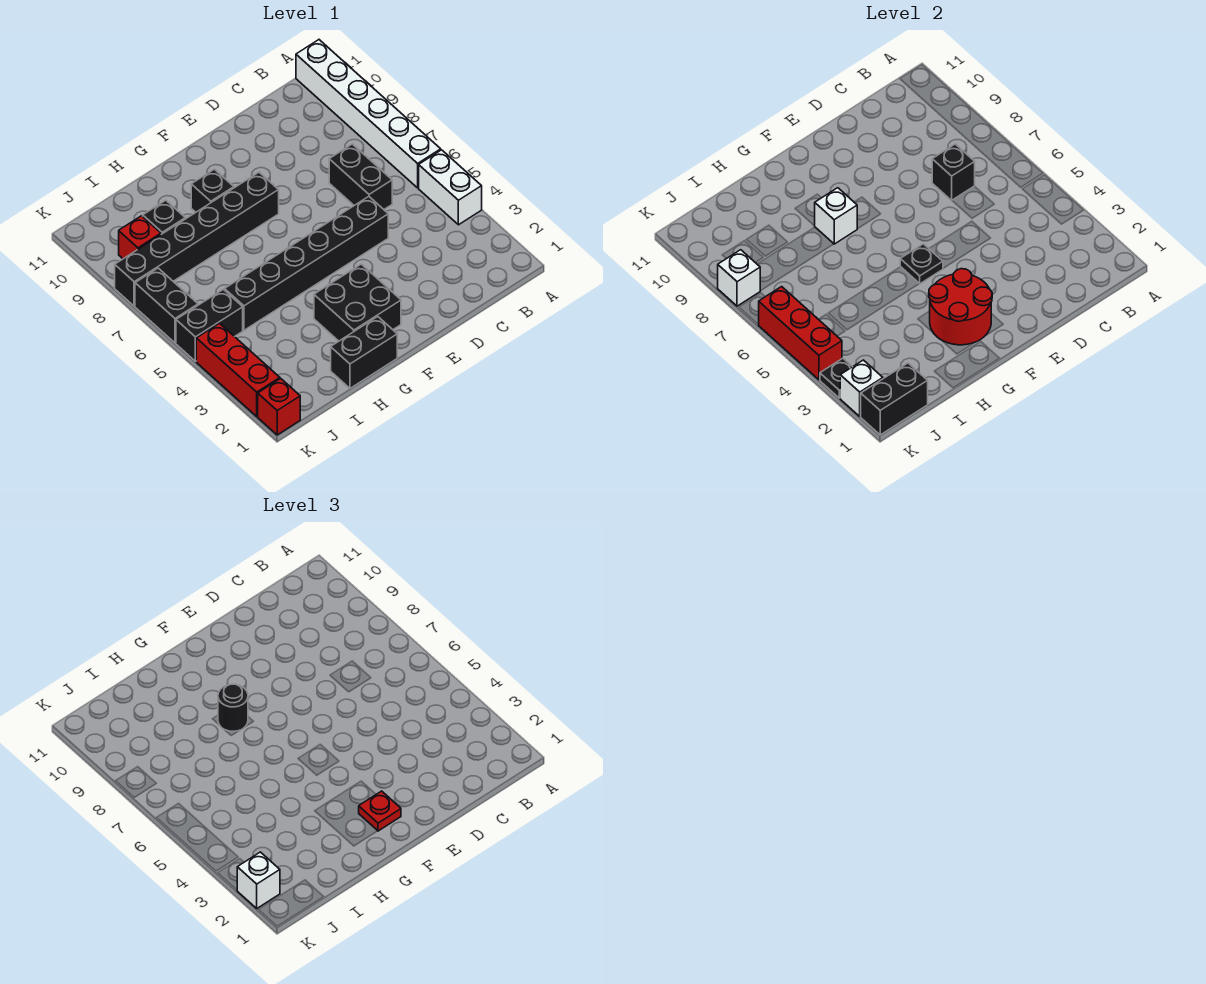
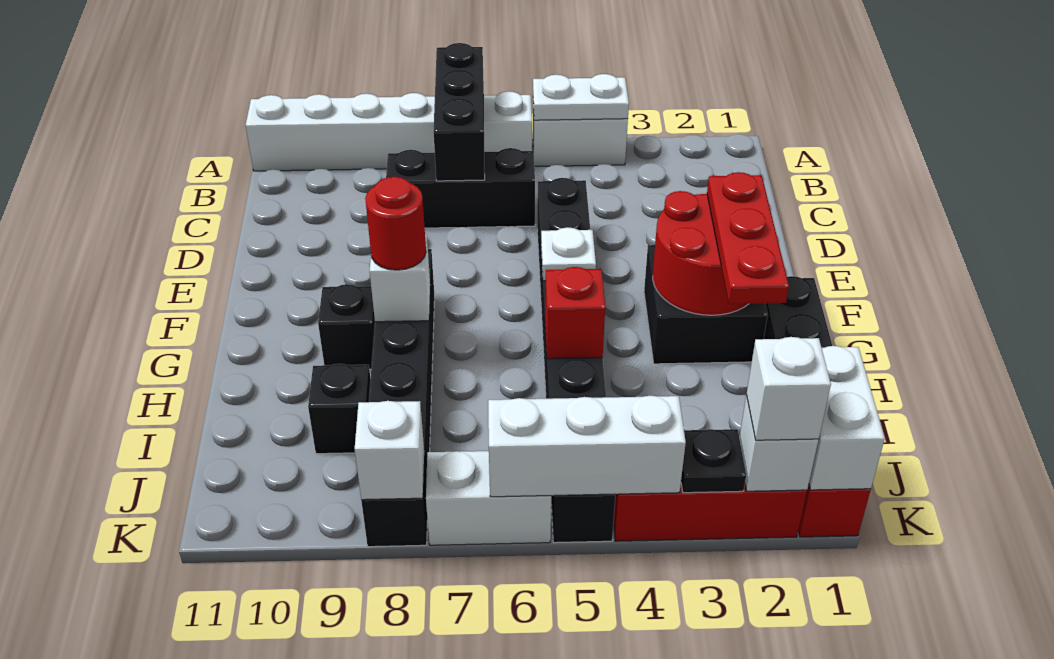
none -> white plate A4:A5 level 2
black brick C6:C7 level 1 -> black brick C6:C8 level 1
black brick C7 level 2 -> black brick A7:C7 level 2
red plate F2 level 3 -> red plate F2:H2 level 3
black plate F5 level 2 -> white plate F5 level 2
black round brick G8 level 3 -> red round brick G8 level 3
black brick J1:K1 level 2 -> white brick J1:K1 level 2
red brick J9 level 1 -> red brick H5 level 2
red brick K4:K6 level 2 -> white brick K4:K6 level 2
black brick K6:K7 level 1 -> white brick K6:K7 level 1

